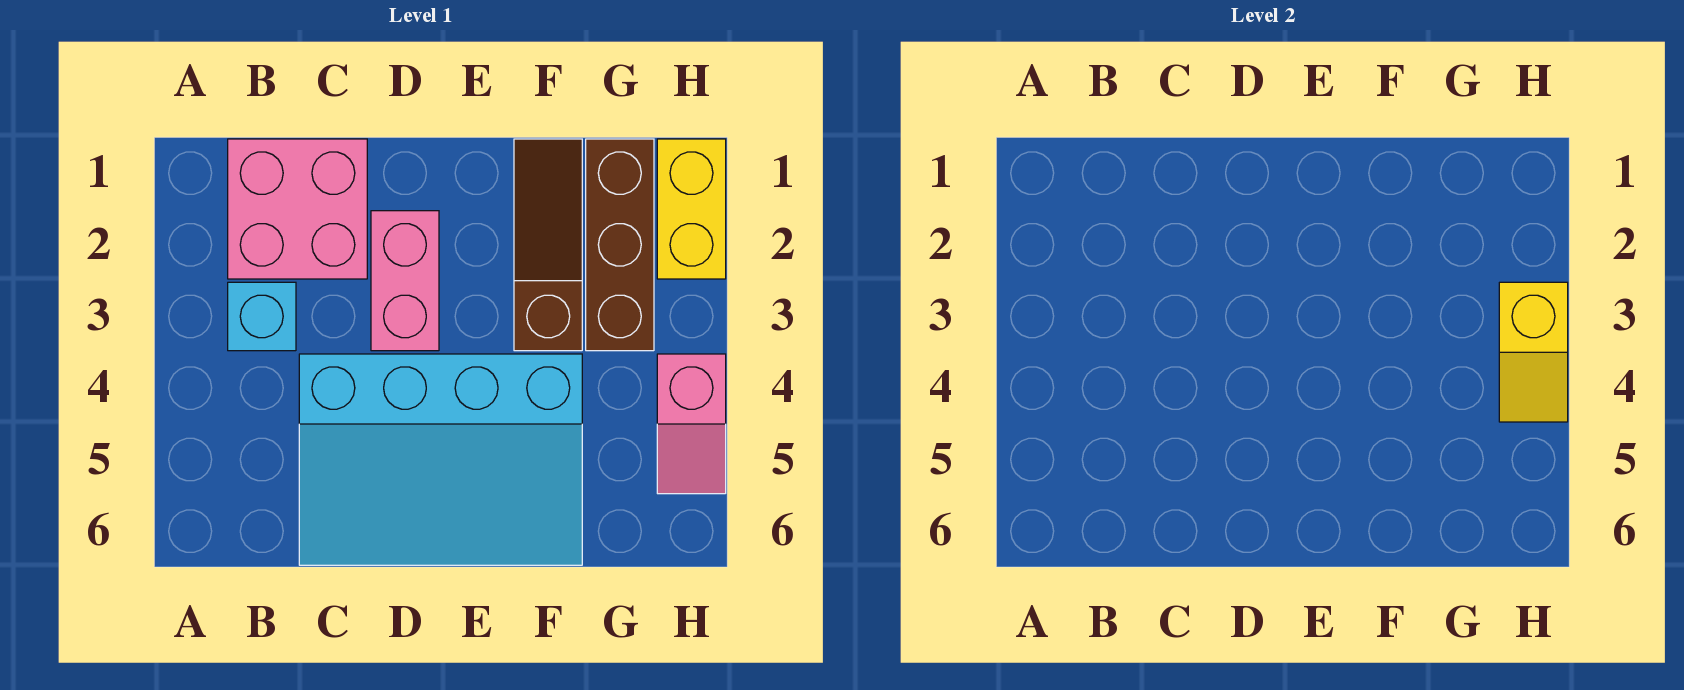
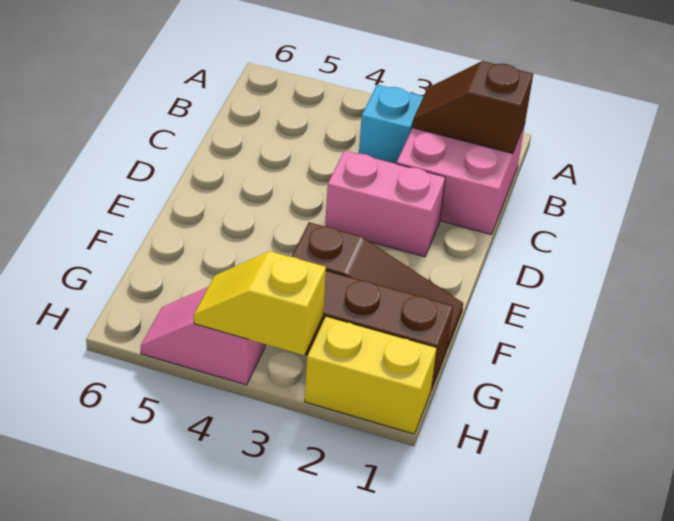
none -> brown slope B1:B2 level 2 top 1
cyan slope C4:F6 level 1 top 4 -> none

